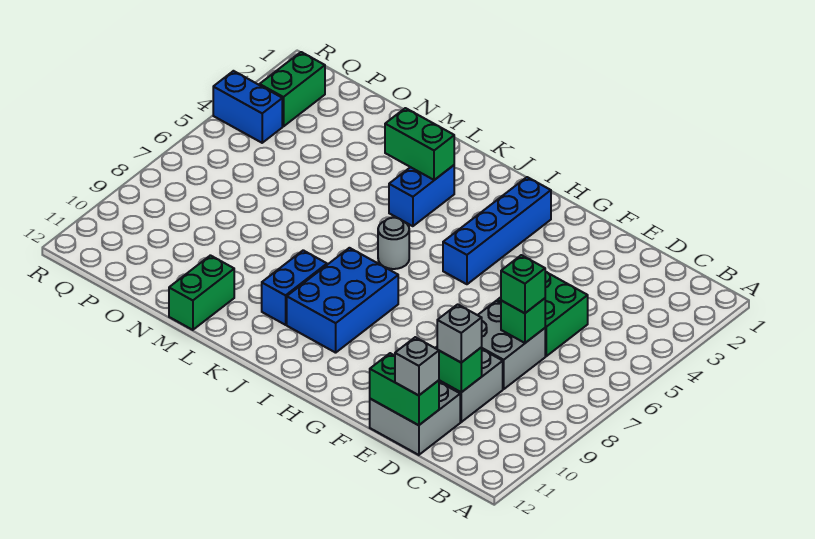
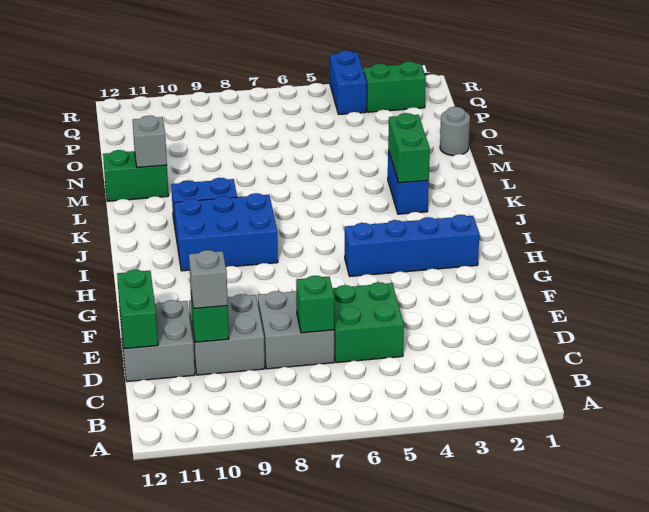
green brick D7 level 3 -> none
grey brick D12 level 3 -> grey brick M11 level 2
grey round brick J6 level 1 -> grey round brick N1 level 1
blue brick K3:K4 level 1 -> blue brick K3:L3 level 1

